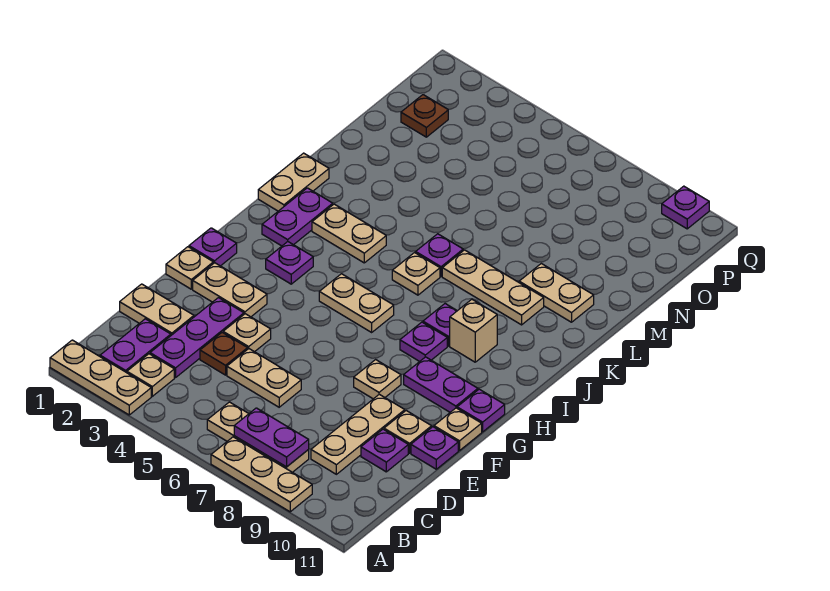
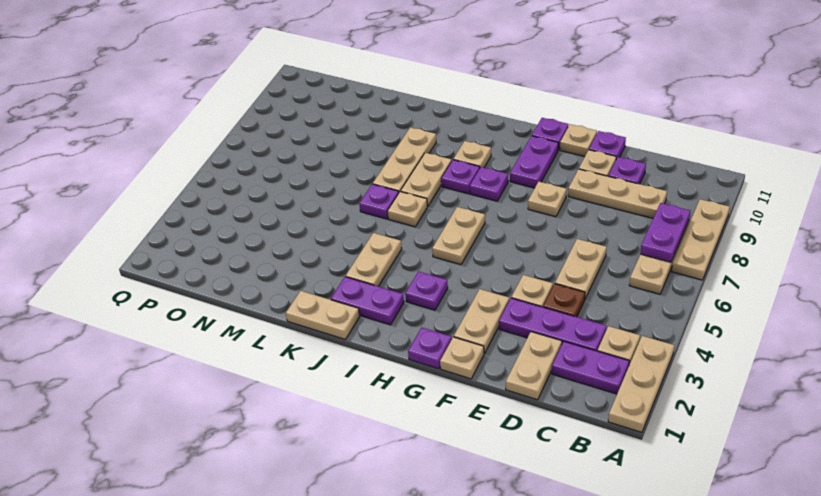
tan brick I9 level 1 -> tan plate I9 level 1
tan plate L9:L10 level 1 -> tan plate J7:J8 level 1
brown plate O2 level 1 -> none
purple plate Q10 level 1 -> none

